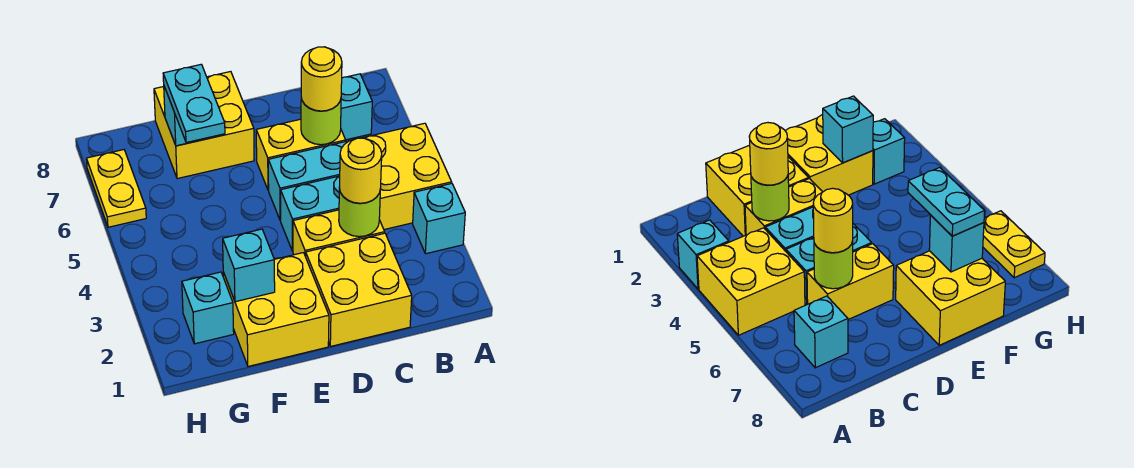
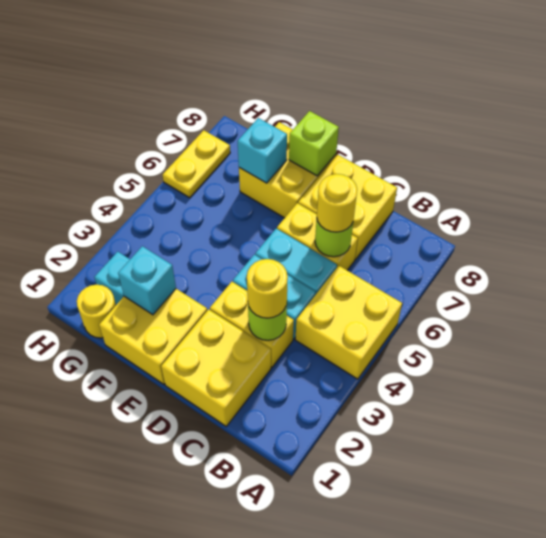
cyan brick A3 level 1 -> none
cyan brick B7 level 1 -> none
none -> yellow brick C7:D8 level 1
none -> lime brick E8 level 2
cyan plate F6:F7 level 3 -> none
none -> yellow round brick G1 level 1

